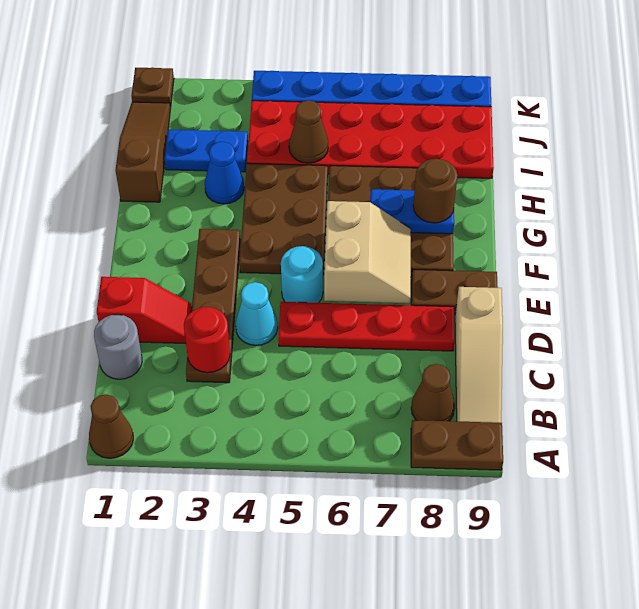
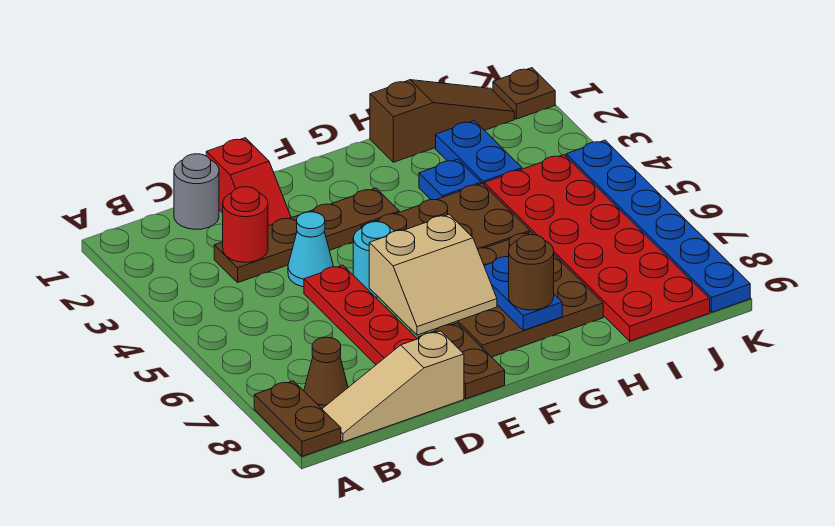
brown cone A1 level 1 -> none
blue cone H3 level 1 -> blue plate H3 level 1
brown cone I5 level 2 -> none

